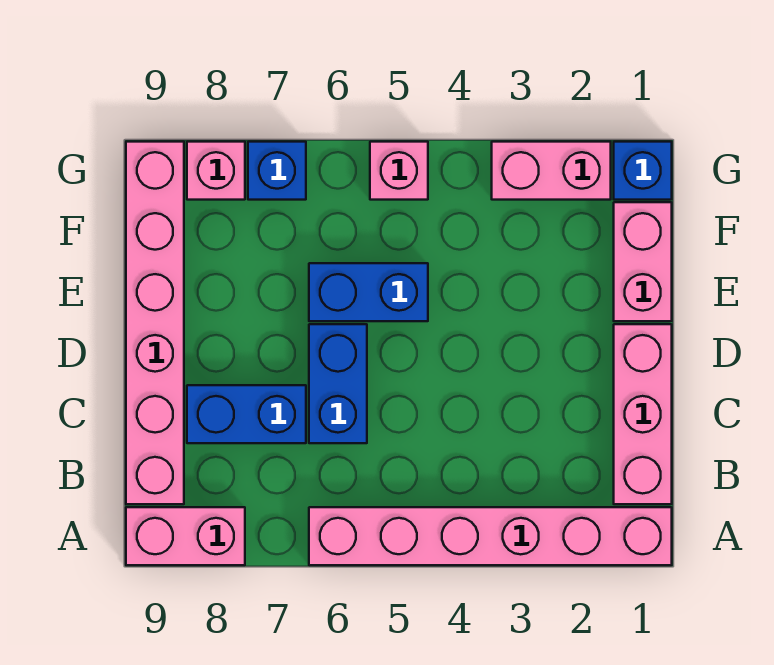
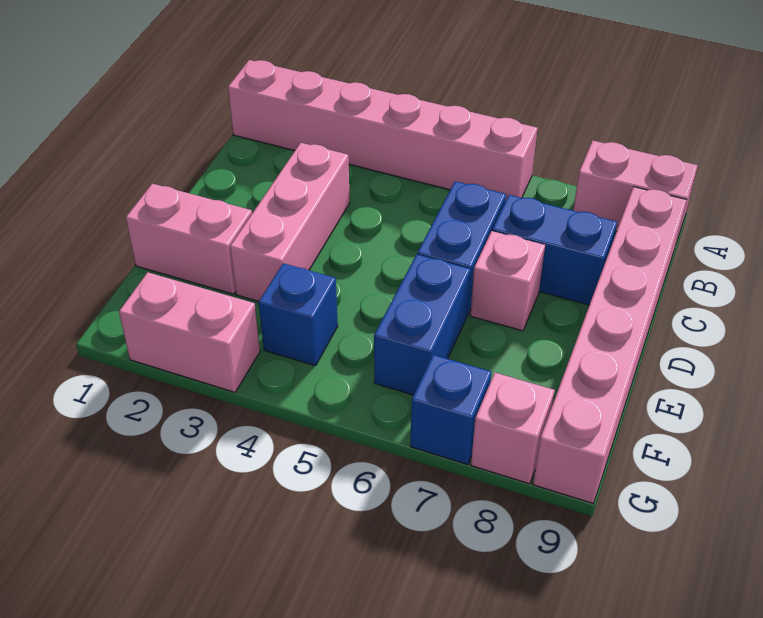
pink brick B1:D1 level 1 -> pink brick C3:E3 level 1
pink brick E1:F1 level 1 -> pink brick E1:E2 level 1
blue brick E5:E6 level 1 -> blue brick E6:F6 level 1
blue brick G1 level 1 -> blue brick F4 level 1
pink brick G5 level 1 -> pink brick D7 level 1

